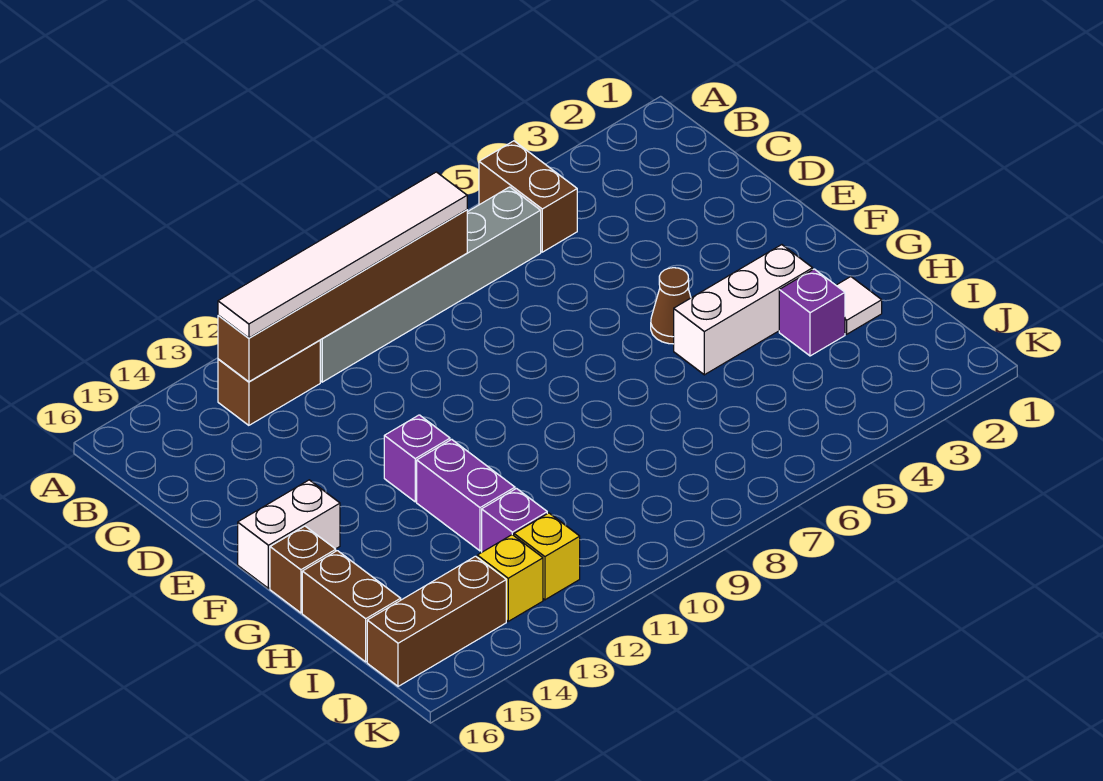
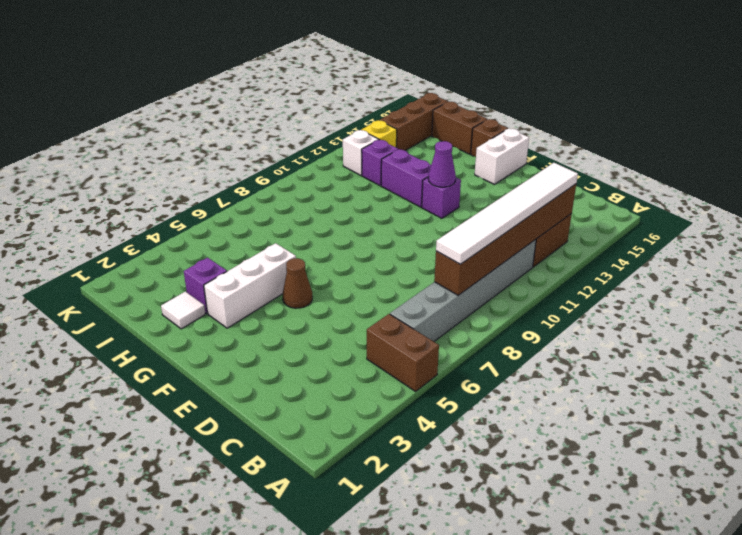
none -> purple cone F12 level 2
yellow brick J12 level 1 -> white brick J12 level 1

